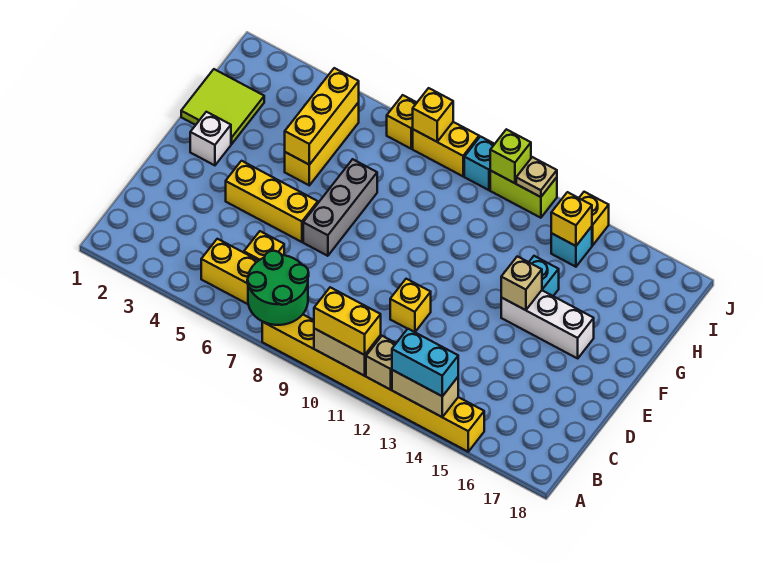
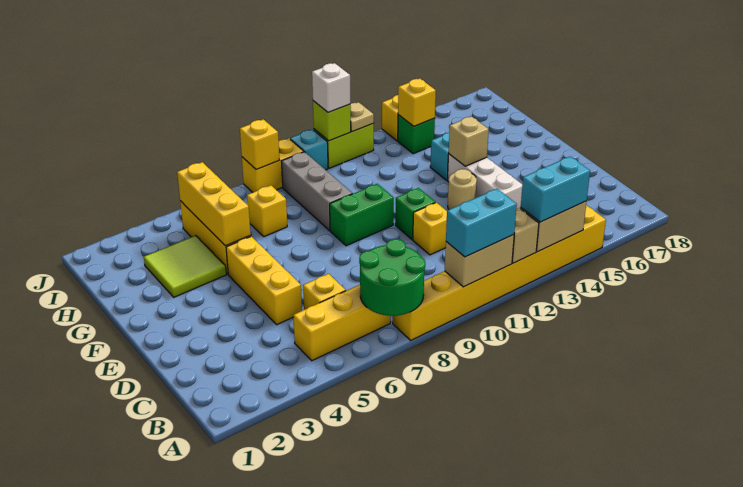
yellow brick A10:A11 level 3 -> cyan brick A10:A11 level 3
yellow brick E4:E6 level 1 -> yellow brick D5:F5 level 1
grey brick E7:G7 level 1 -> grey brick G9:I9 level 1
none -> green brick E11 level 1
none -> tan round brick E13 level 1
white brick F2 level 1 -> white brick J11 level 3
none -> green brick F9:F10 level 1
white brick F14:F16 level 1 -> white brick D14:F14 level 1
lime tile G1:H2 level 1 -> lime tile G3:H4 level 1
cyan brick I14 level 1 -> green brick I14 level 1
yellow brick J7 level 1 -> yellow brick H7 level 1

